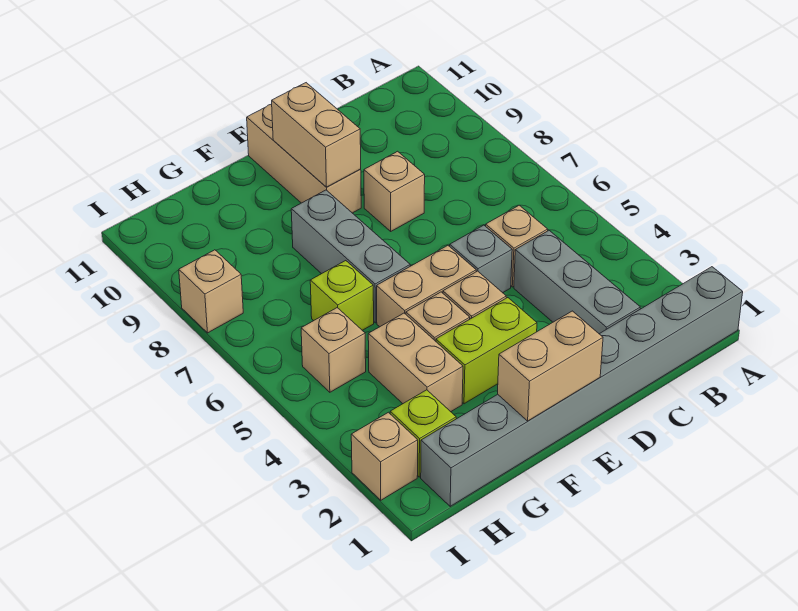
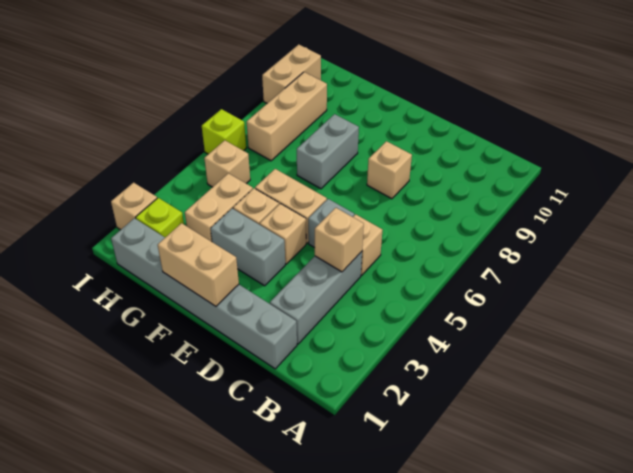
grey brick A1:H1 level 1 -> grey brick C1:H1 level 1
lime brick E3:F3 level 1 -> grey brick E3:F3 level 1
tan brick E9:E11 level 1 -> tan brick H7:H9 level 1
tan brick E9:E10 level 2 -> tan brick I9:I10 level 1
grey brick F6:F8 level 1 -> grey brick F7:F8 level 1
lime brick G6 level 1 -> lime brick I6 level 1
tan brick I8 level 1 -> tan brick C4 level 2

